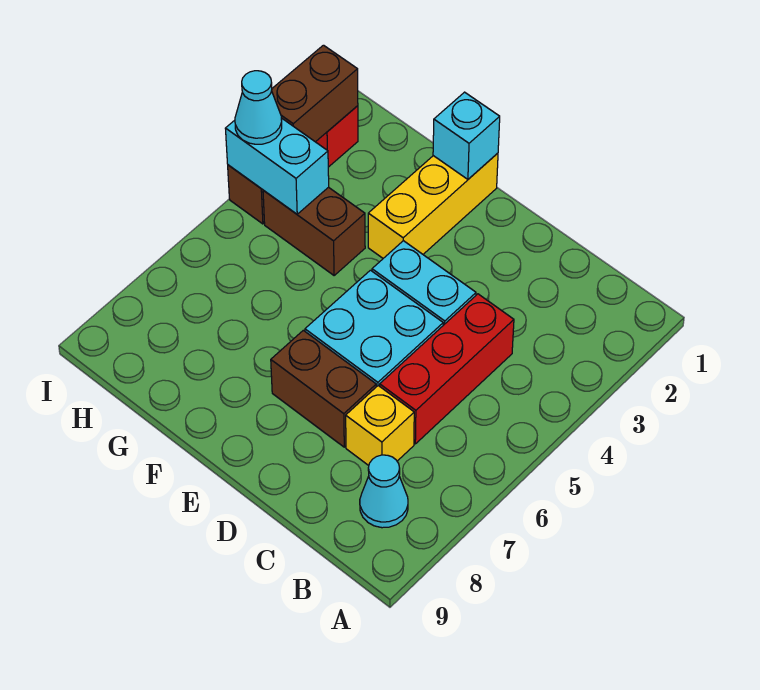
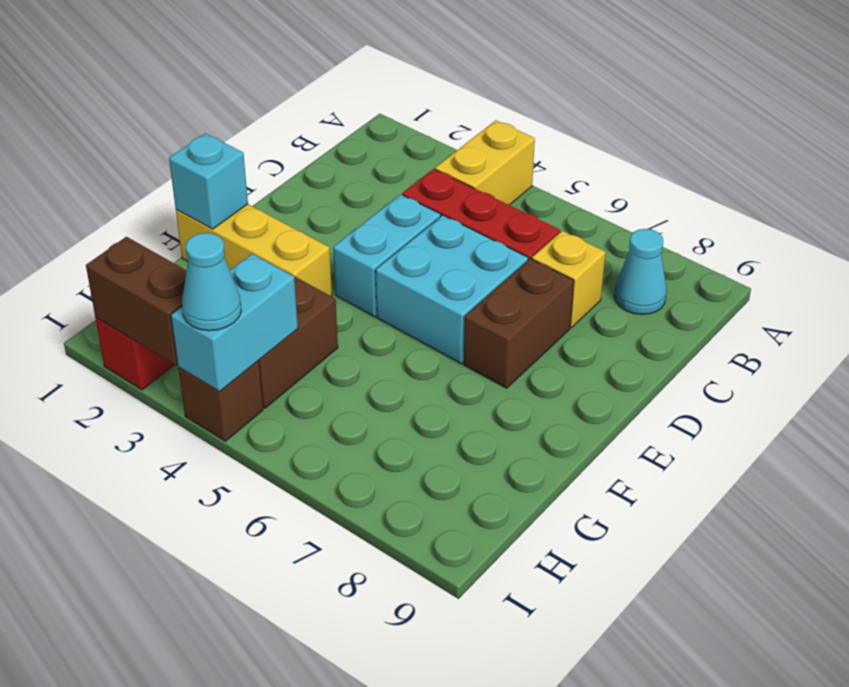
none -> yellow brick A4:B4 level 1

